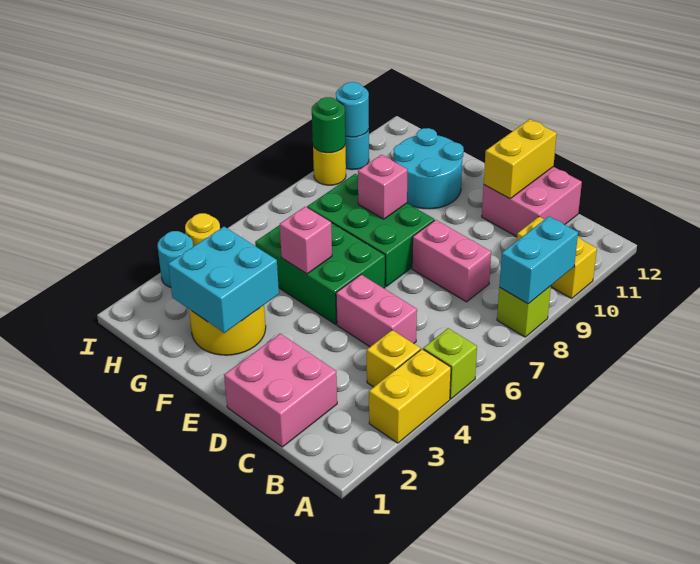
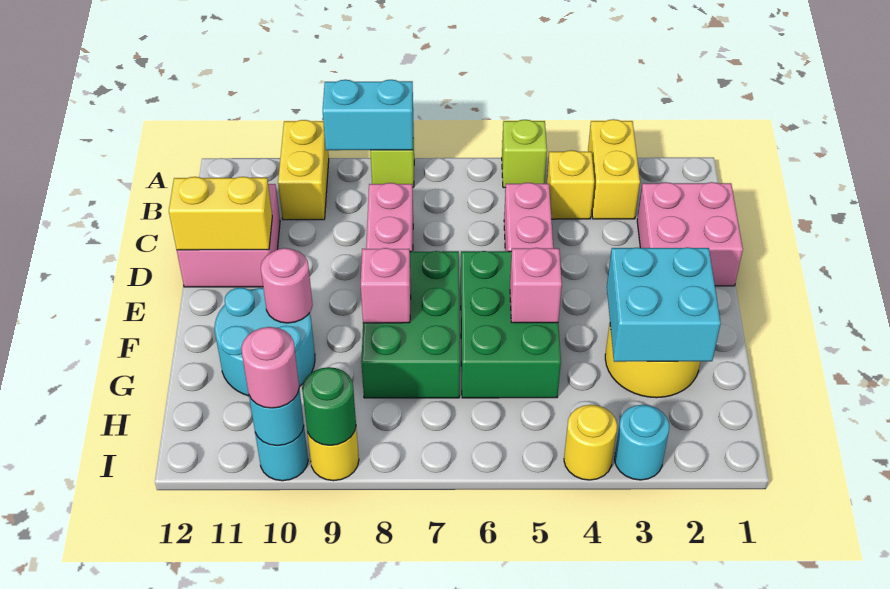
yellow brick A3:A4 level 1 -> yellow brick A3:B3 level 1
none -> pink round brick F10 level 2
none -> pink round brick I10 level 3

